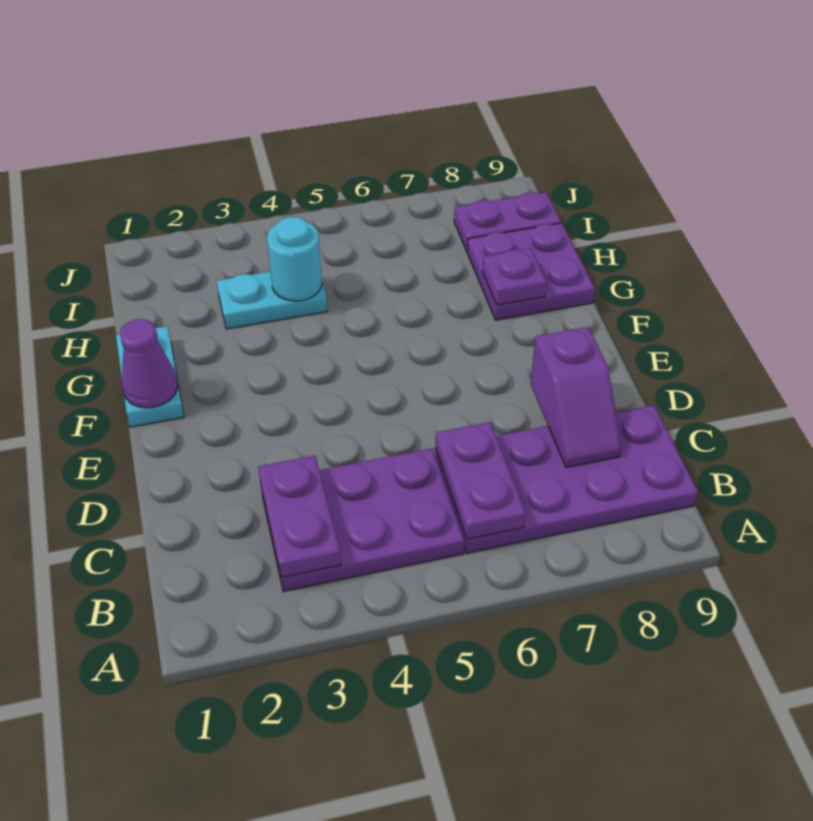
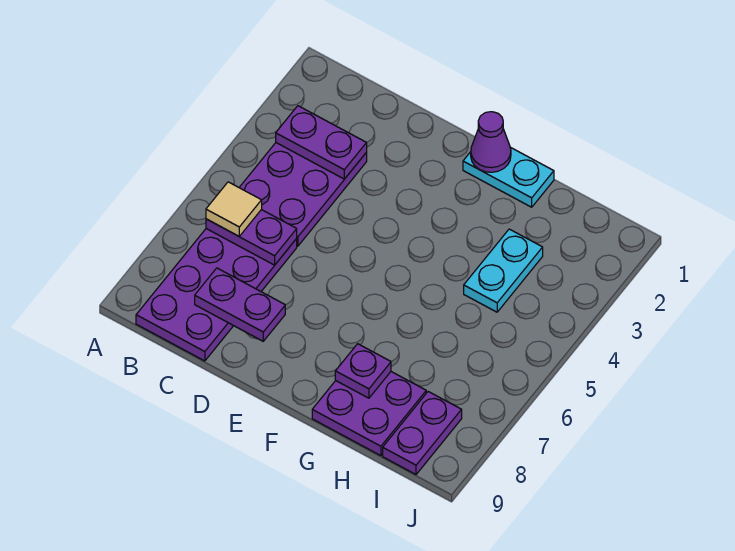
none -> tan tile B6 level 3
purple slope C8:D8 level 2 top D -> purple plate C8:D8 level 2
cyan round brick H4 level 2 -> none

